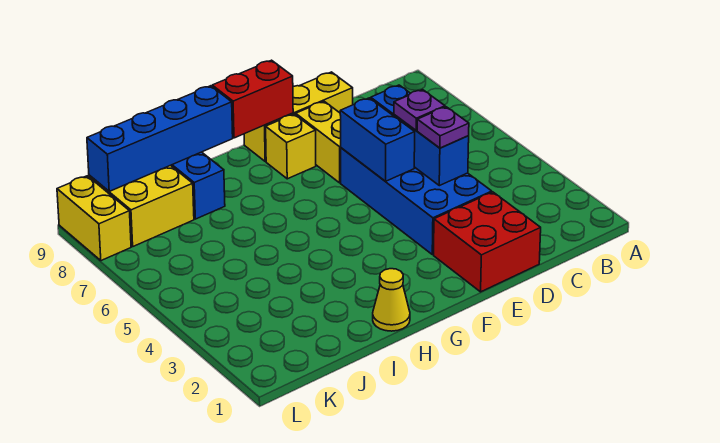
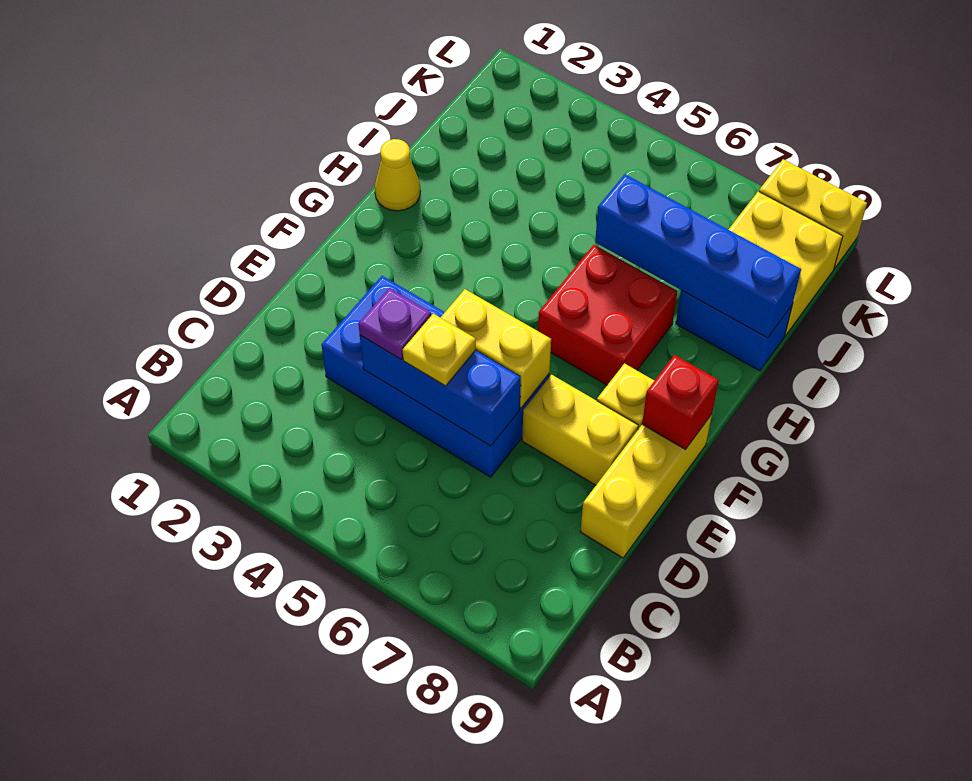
red brick D1:E2 level 1 -> red brick G6:H7 level 1
purple plate D5 level 3 -> yellow plate D5 level 3
blue brick E5:E6 level 2 -> yellow brick E5:E6 level 2
red brick F9:G9 level 2 -> red brick F9 level 2
blue brick H9:K9 level 2 -> blue brick I6:I9 level 2

